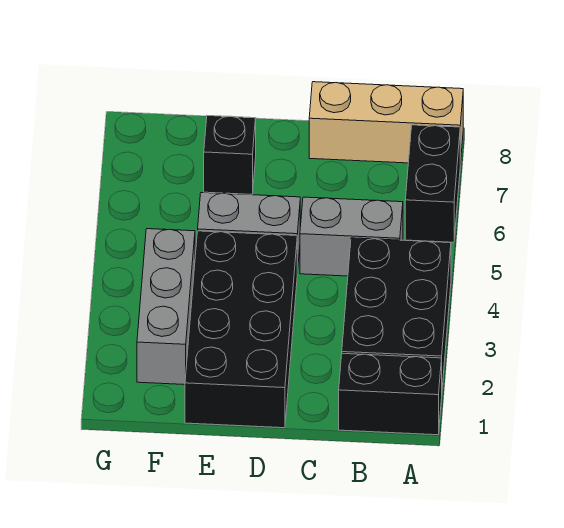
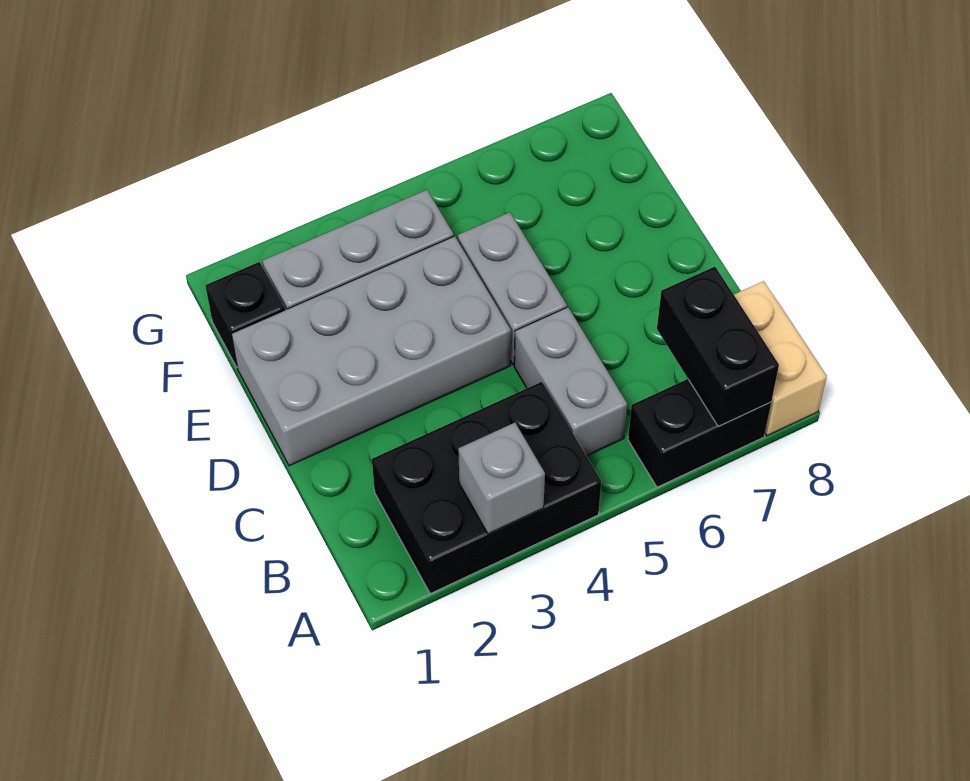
black brick A1:B1 level 1 -> black brick A7:B7 level 2
none -> grey brick A3 level 2
tan brick A8:C8 level 1 -> tan brick A8:B8 level 1
black brick D1:E4 level 1 -> grey brick D1:E4 level 1
black brick E7 level 1 -> black brick F1 level 1

